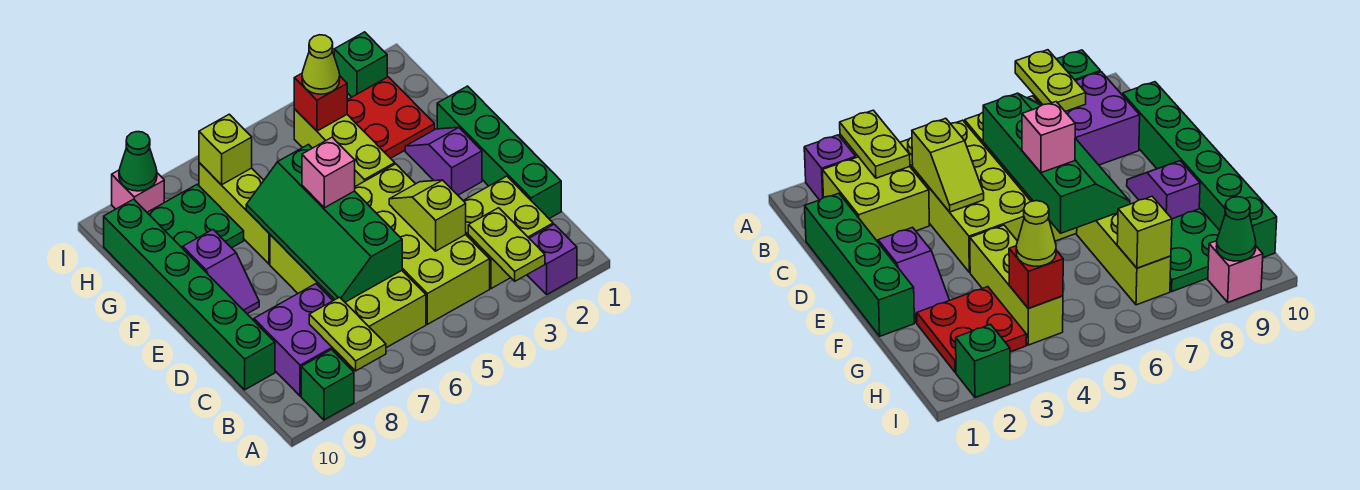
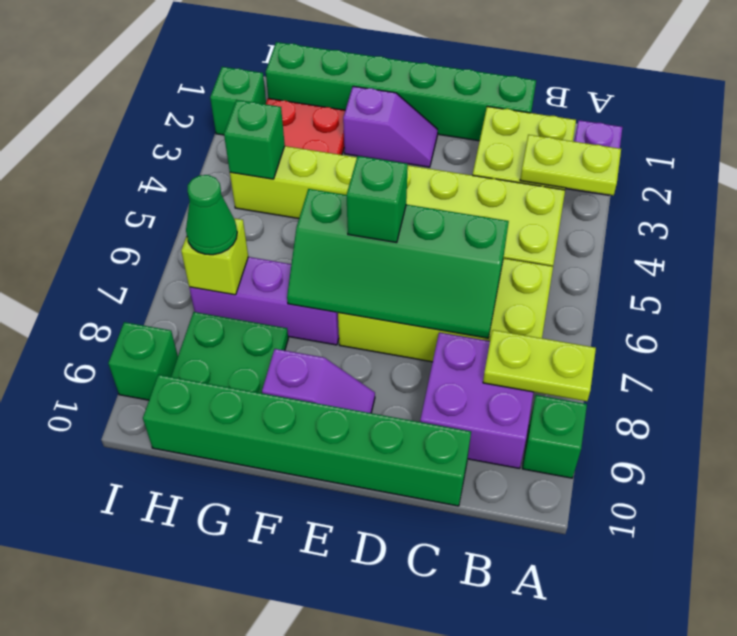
green brick C1:F1 level 1 -> green brick C1:H1 level 1
lime slope C4:D4 level 2 top C -> none
purple slope E2:F2 level 1 top E -> purple slope E2:F2 level 1 top F
pink brick E6 level 3 -> green brick E6 level 3
lime brick F7:H7 level 1 -> purple brick F7:H7 level 1
red brick H4 level 2 -> green brick H4 level 2
lime cone H4 level 3 -> none
pink brick I9 level 1 -> green brick I9 level 1
green cone I9 level 2 -> green cone H7 level 3

